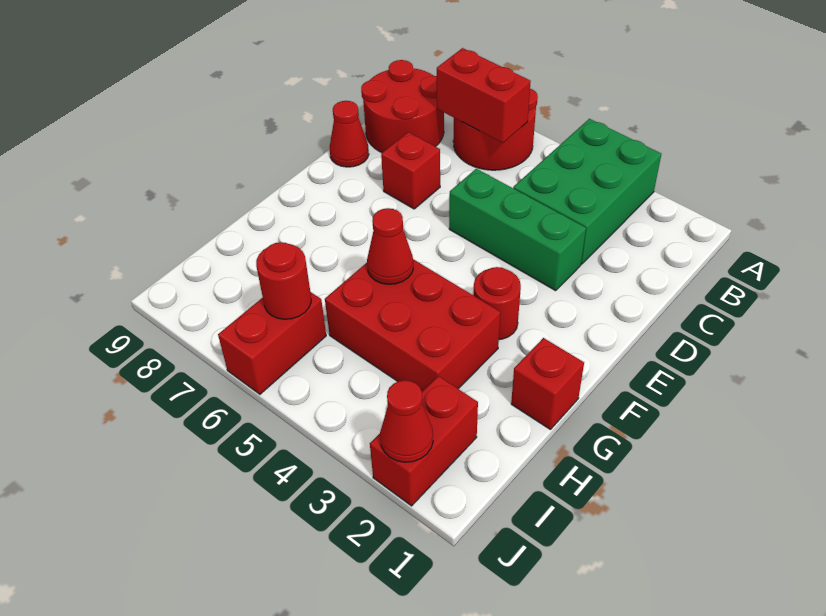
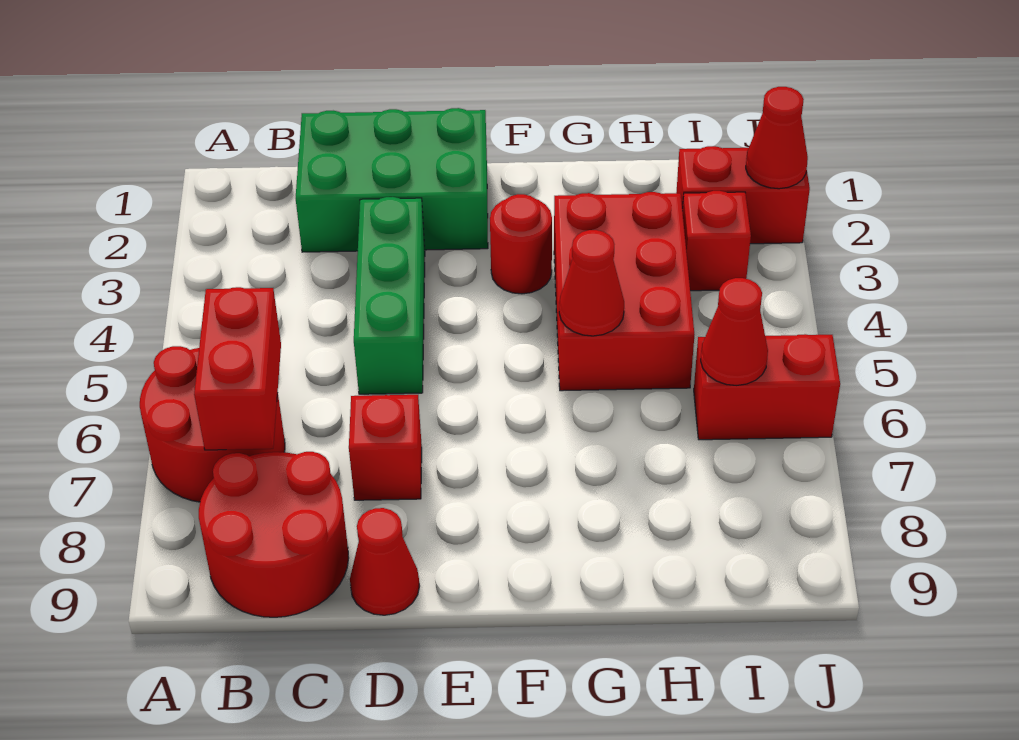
green brick A3:C4 level 1 -> green brick C1:E2 level 1
red brick G1 level 1 -> red brick I3 level 1
red round brick I6 level 2 -> red cone I6 level 2

